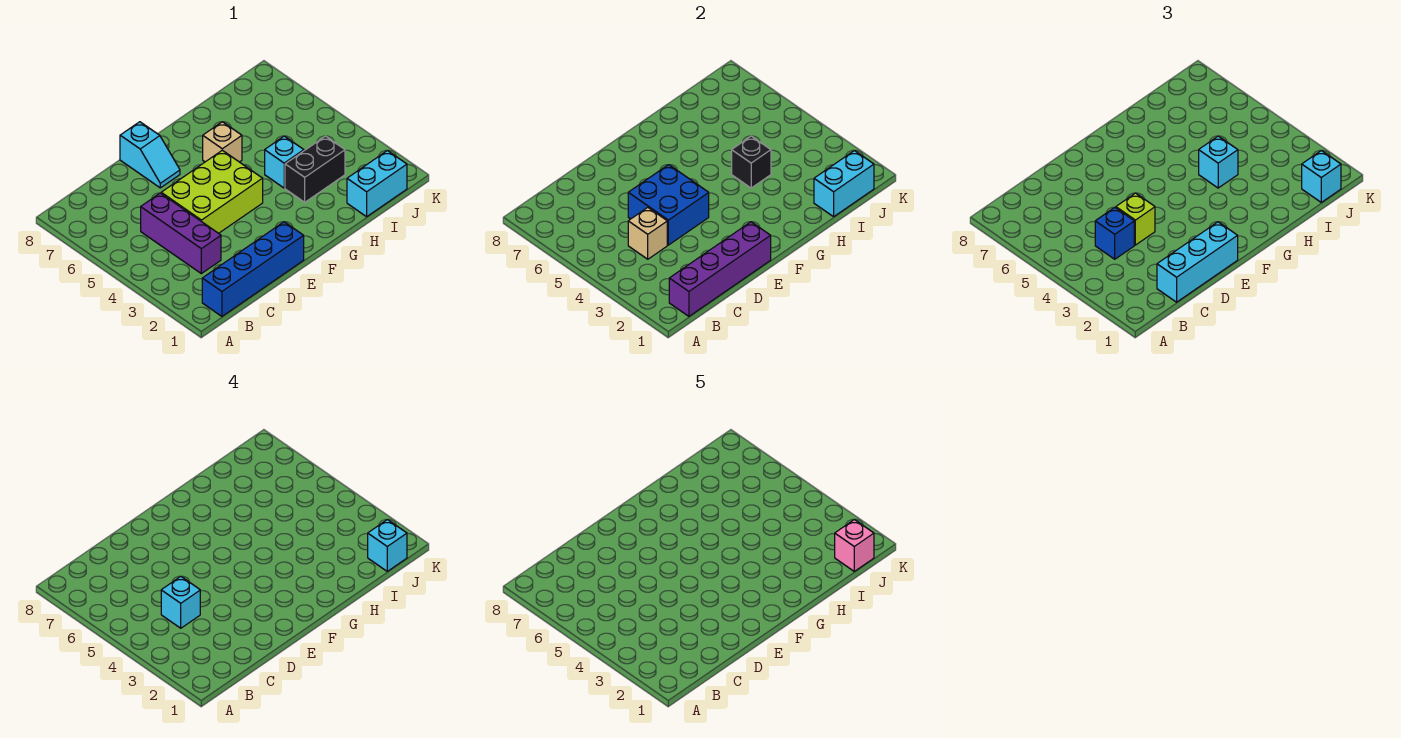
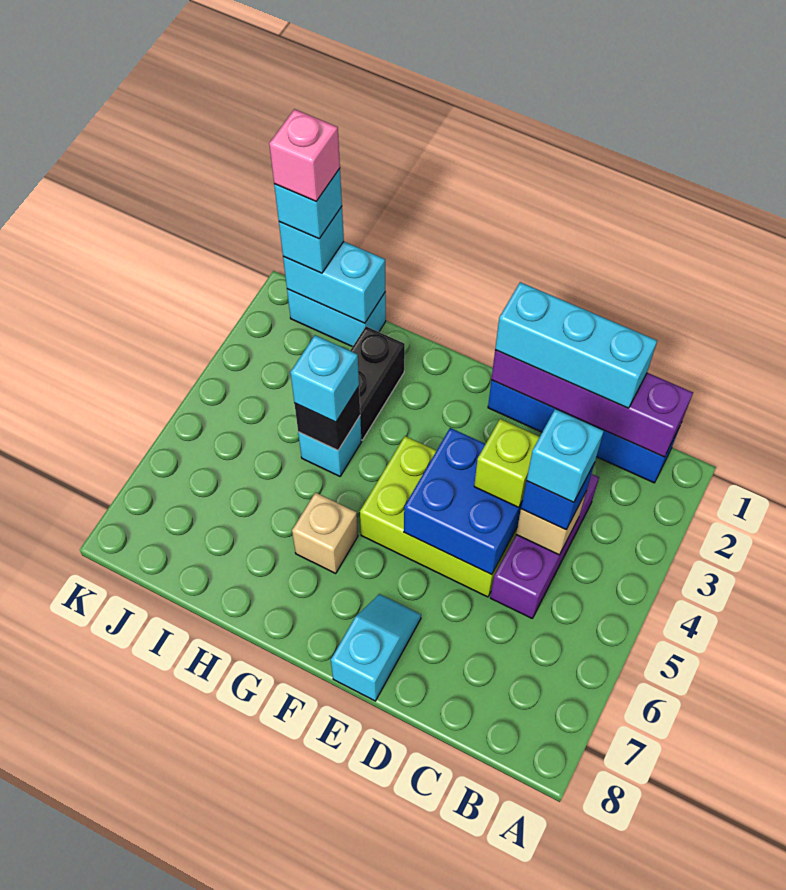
black brick H3:I3 level 1 -> black brick H2:H3 level 1

